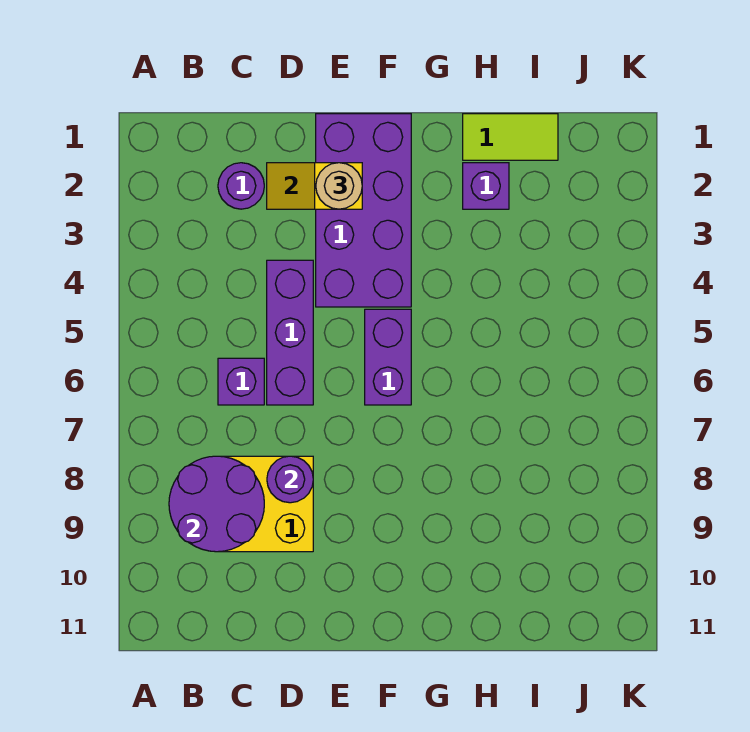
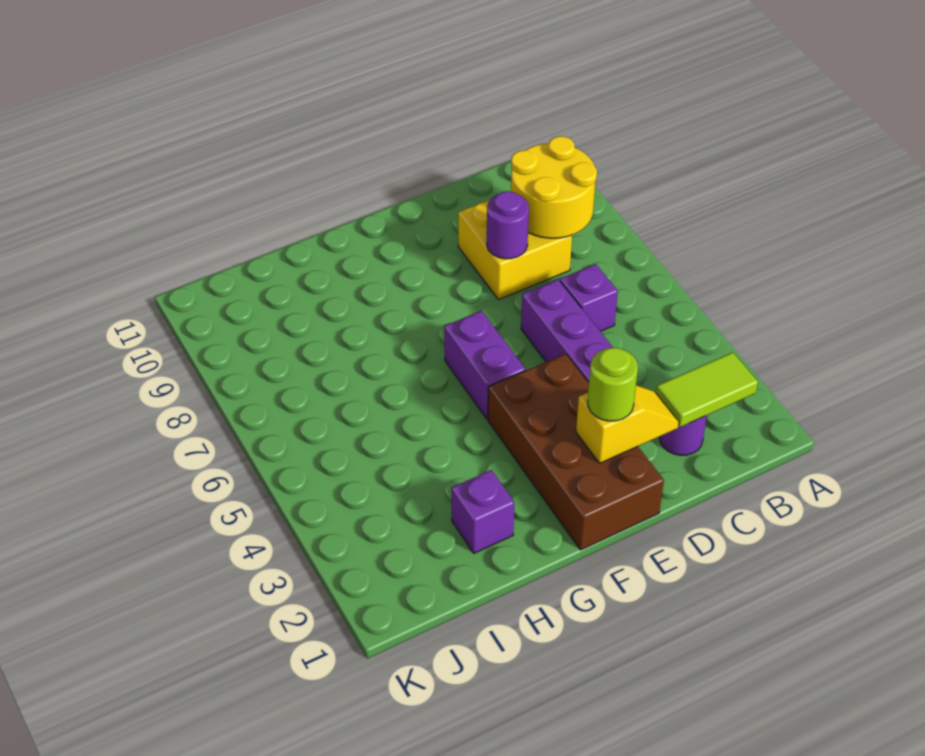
purple round brick B8:C9 level 2 -> yellow round brick B8:C9 level 2
purple brick E1:F4 level 1 -> brown brick E1:F4 level 1
tan round brick E2 level 3 -> lime round brick E2 level 3
lime tile H1:I1 level 1 -> lime tile B2:C2 level 2

